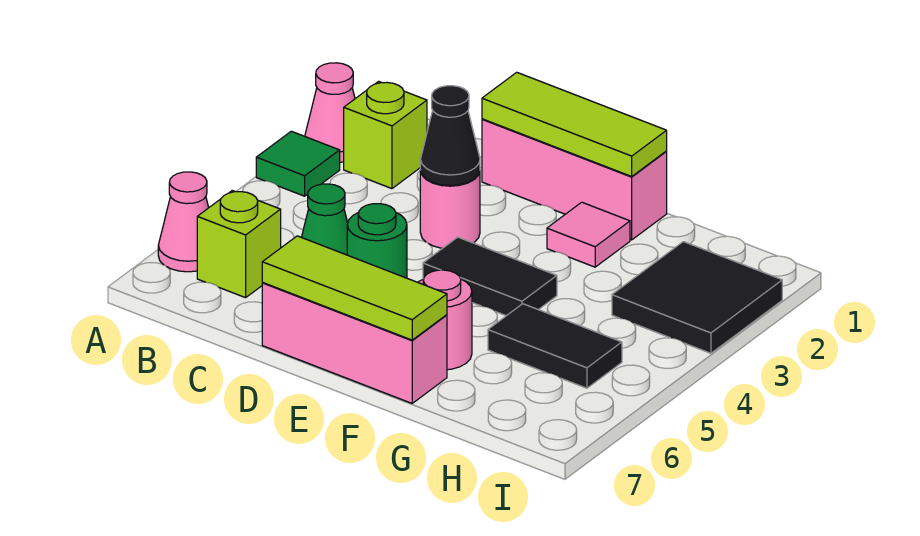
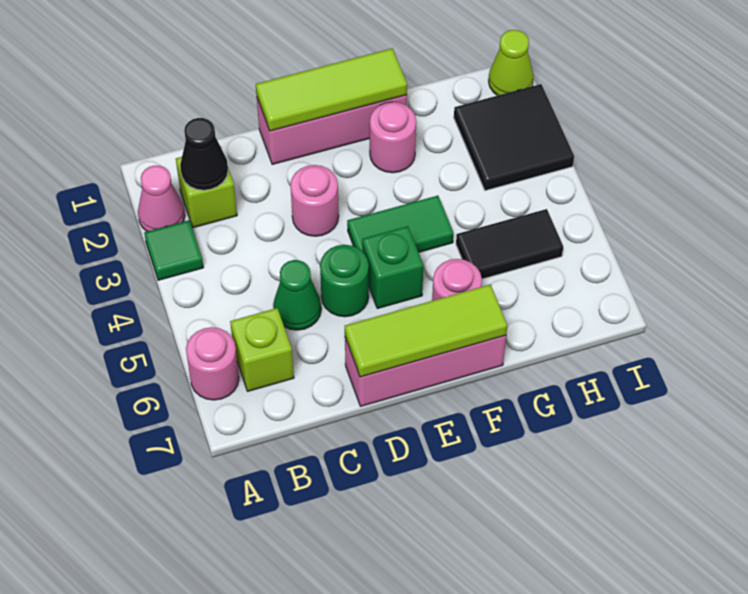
pink cone A6 level 1 -> pink round brick A6 level 1
black cone D3 level 2 -> black cone B2 level 2
black tile E4:F4 level 1 -> green tile E4:F4 level 1
none -> green brick E5 level 1
pink tile F2 level 1 -> pink round brick F2 level 1
none -> lime cone I1 level 1

